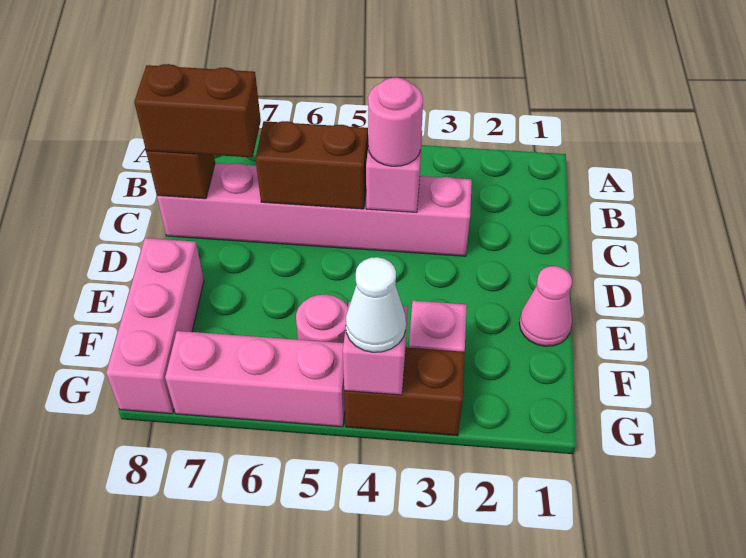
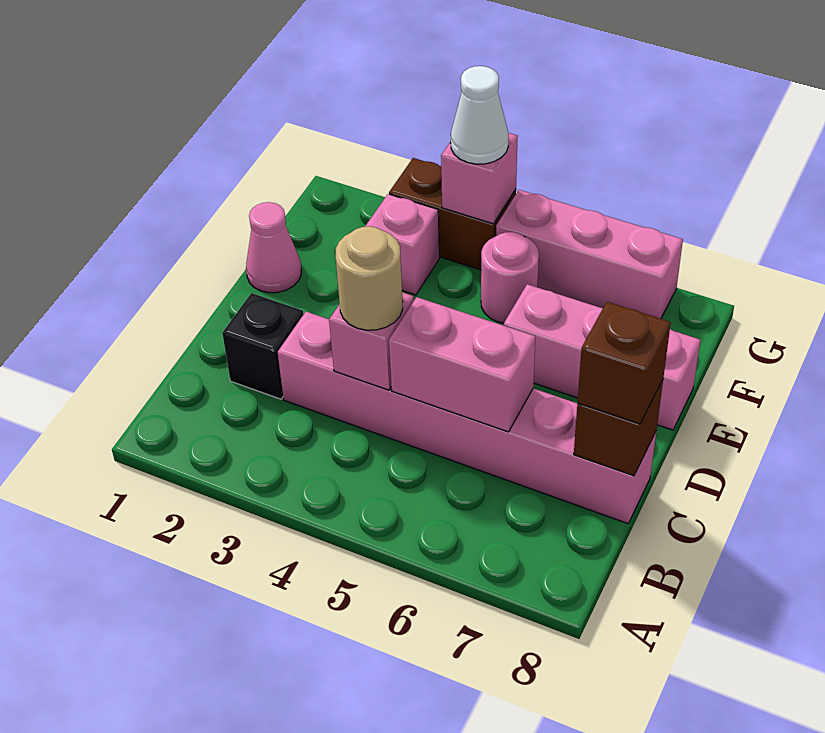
none -> black brick C2 level 1
pink round brick C4 level 3 -> tan round brick C4 level 3
brown brick C5:C6 level 2 -> pink brick C5:C6 level 2
brown brick C7:C8 level 3 -> brown brick C8 level 3
pink brick E8:G8 level 1 -> pink brick E6:E8 level 1

